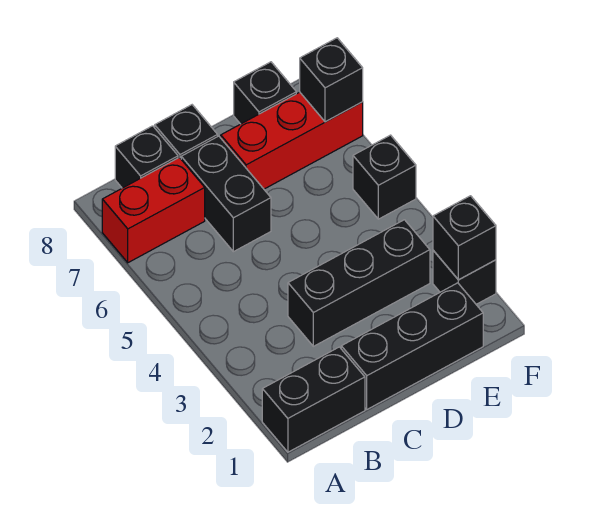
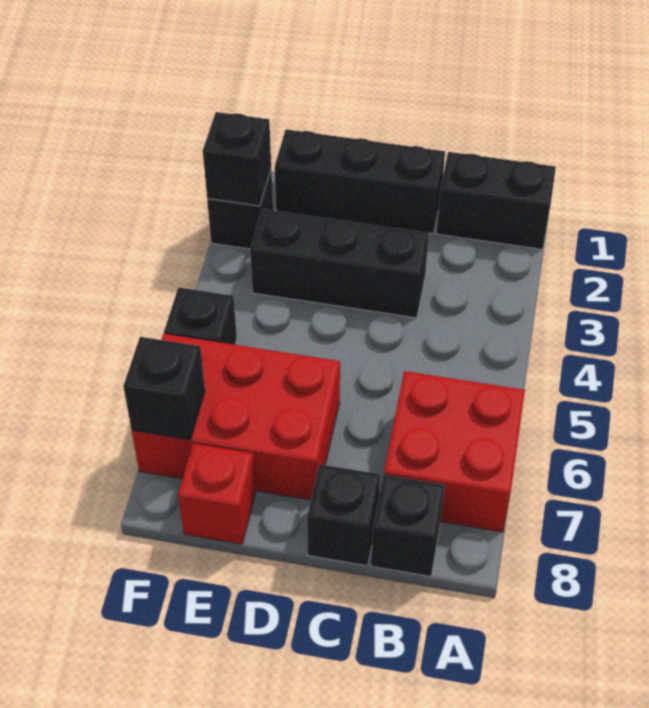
red brick A7:B7 level 1 -> red brick A6:B7 level 1
black brick C6:C7 level 1 -> none
red brick D7:F7 level 1 -> red brick D6:F7 level 1
black brick E8 level 1 -> red brick E8 level 1

